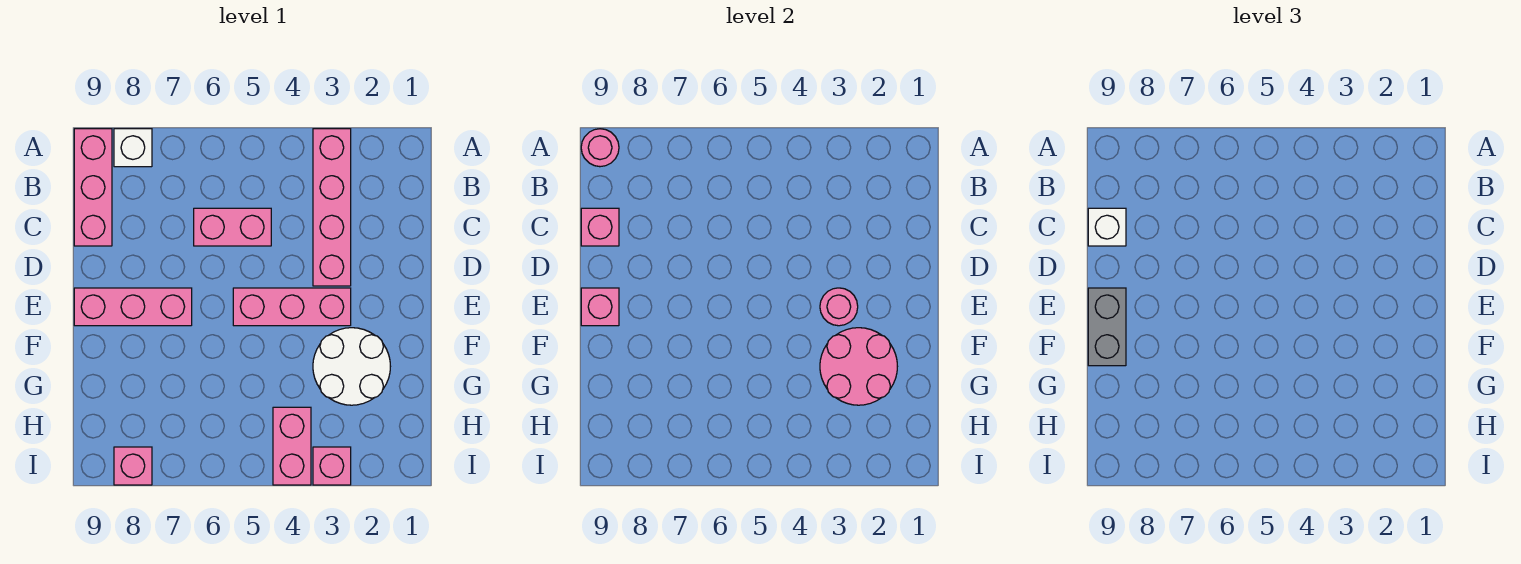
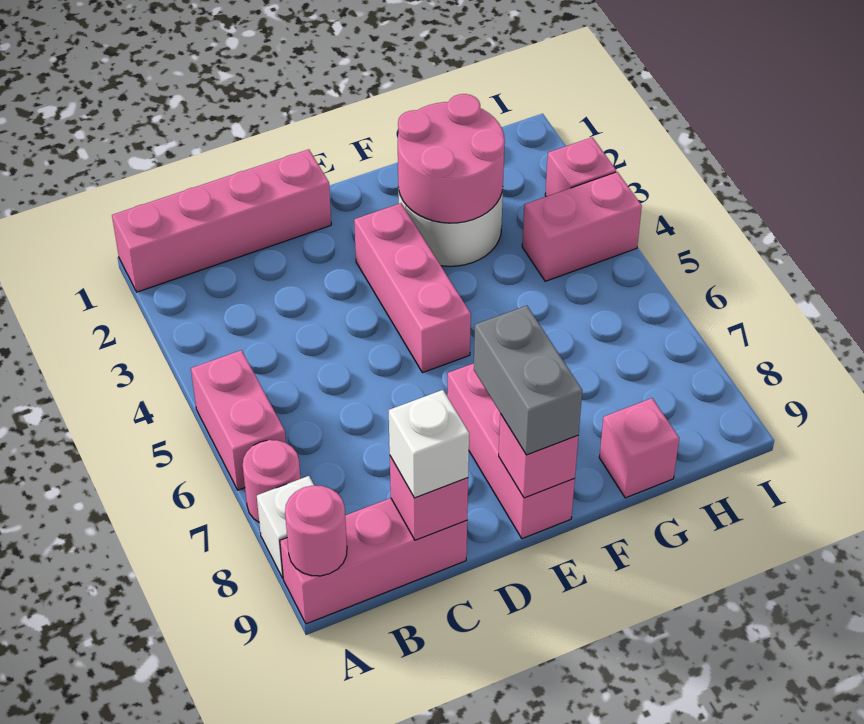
pink brick A3:D3 level 1 -> pink brick A1:D1 level 1
pink brick C5:C6 level 1 -> pink brick A5:A6 level 1
pink round brick E3 level 2 -> pink round brick A7 level 1
grey brick E9:F9 level 3 -> grey brick E8:E9 level 3
pink brick I8 level 1 -> pink brick G9 level 1

